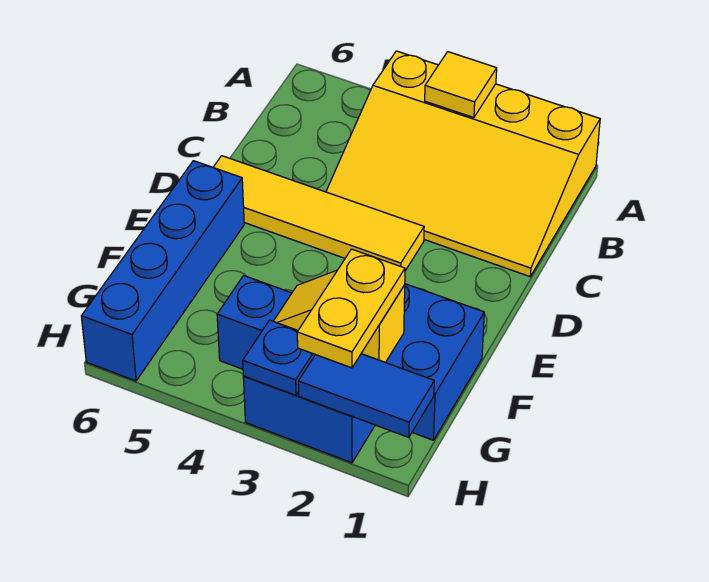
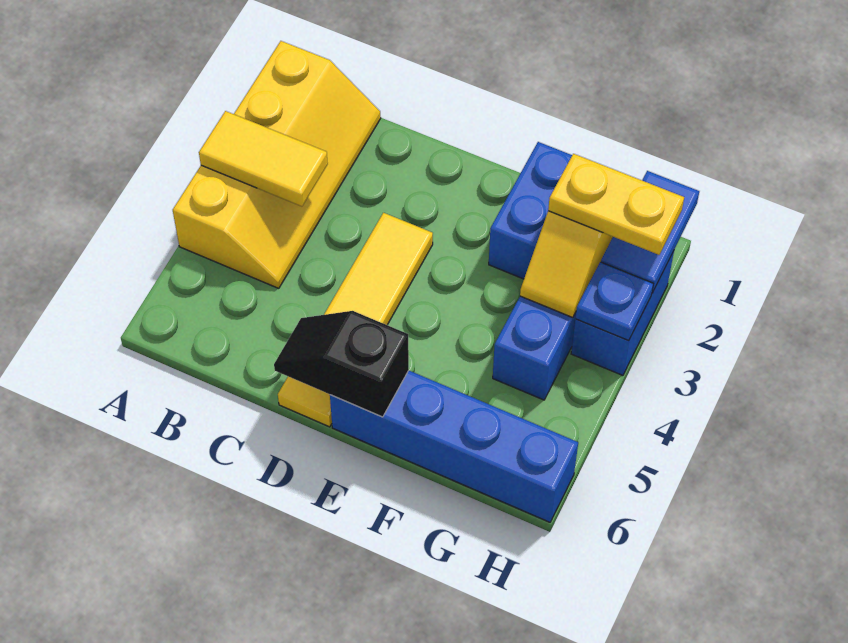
yellow slope A1:C4 level 1 top A -> yellow slope A1:B4 level 1 top A
yellow tile A3 level 2 -> yellow tile A3:B3 level 2
none -> black slope D6:E6 level 2 top E

